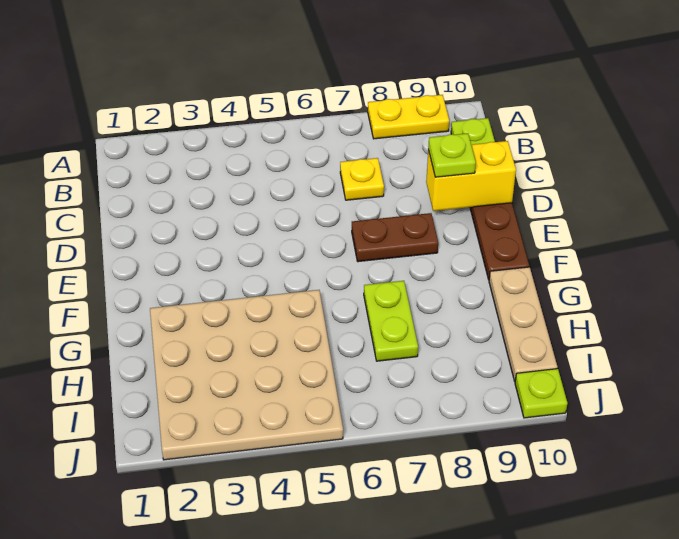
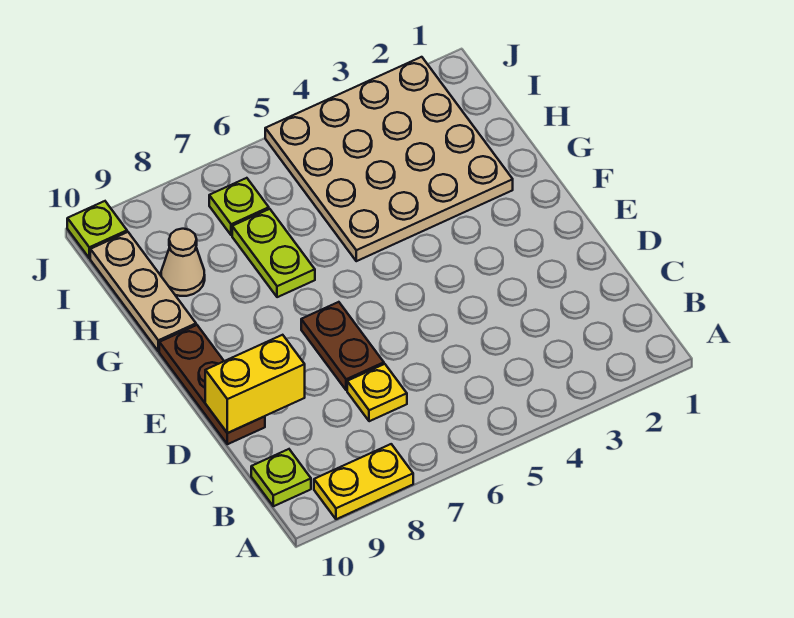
lime plate D9 level 3 -> lime plate I7 level 1
brown plate E7:E8 level 1 -> brown plate D7:E7 level 1
none -> tan cone H9 level 1

